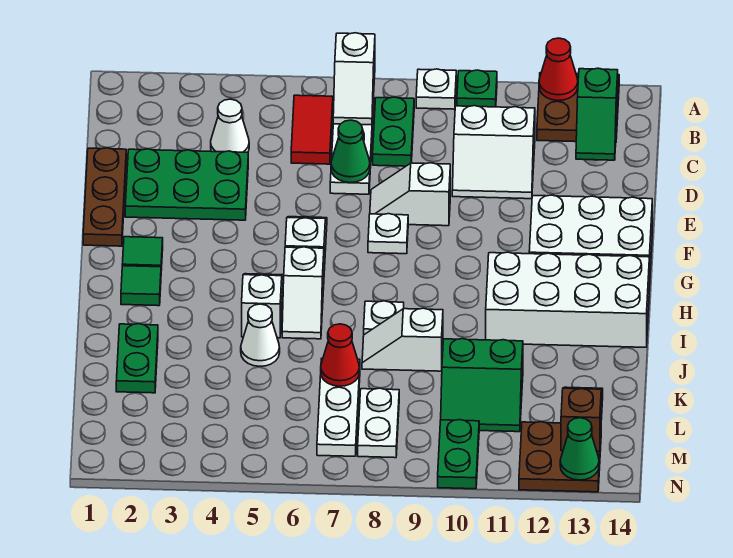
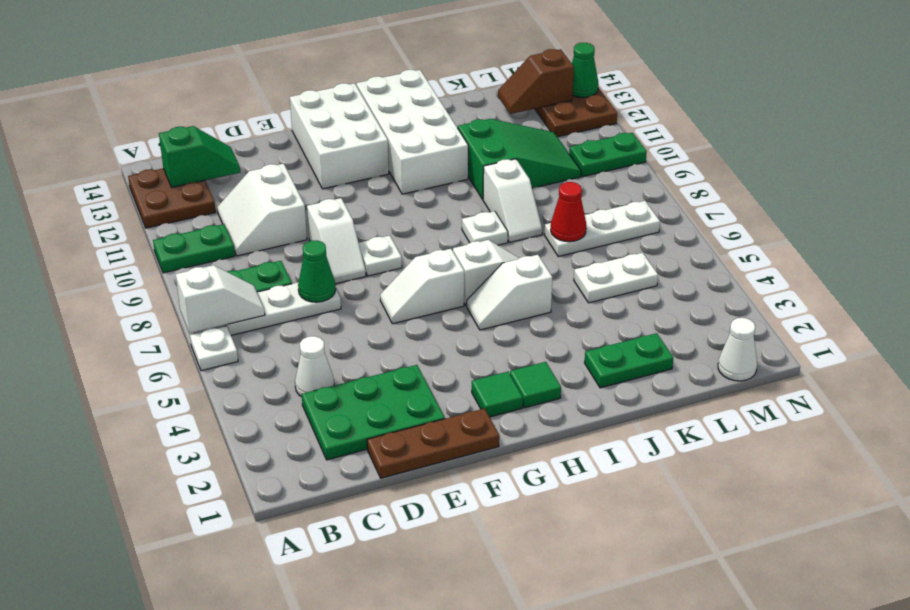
white plate A9 level 1 -> white plate A6 level 1
green plate A10 level 1 -> green plate A10:B10 level 1
red cone A12 level 2 -> none
red tile B6:C6 level 1 -> none
white slope C10:D11 level 1 top C -> white slope C10:D11 level 1 top D
green plate D2:E4 level 1 -> green plate C2:E3 level 1
white cone J5 level 1 -> white cone M1 level 1
green slope K10:L11 level 1 top K -> green slope J10:L11 level 1 top J
white plate L8:M8 level 1 -> white plate K5:L5 level 1

